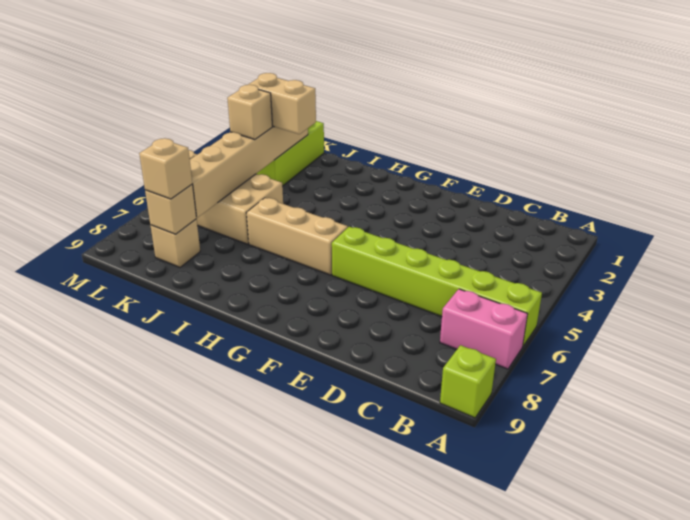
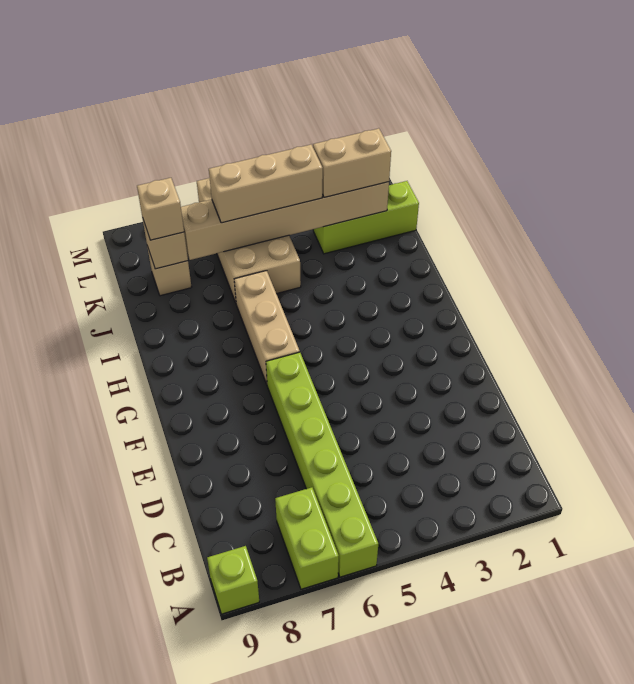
pink brick A7:B7 level 1 -> lime brick A7:B7 level 1
tan brick J3:K3 level 3 -> tan brick K2:K3 level 3
tan brick K4 level 3 -> tan brick K4:K6 level 3

